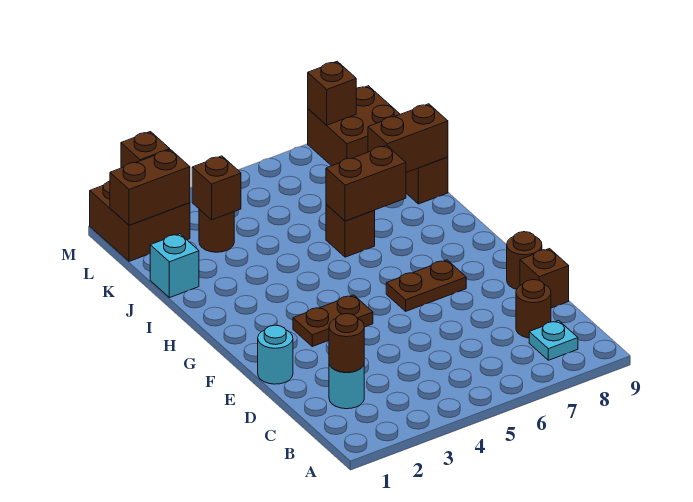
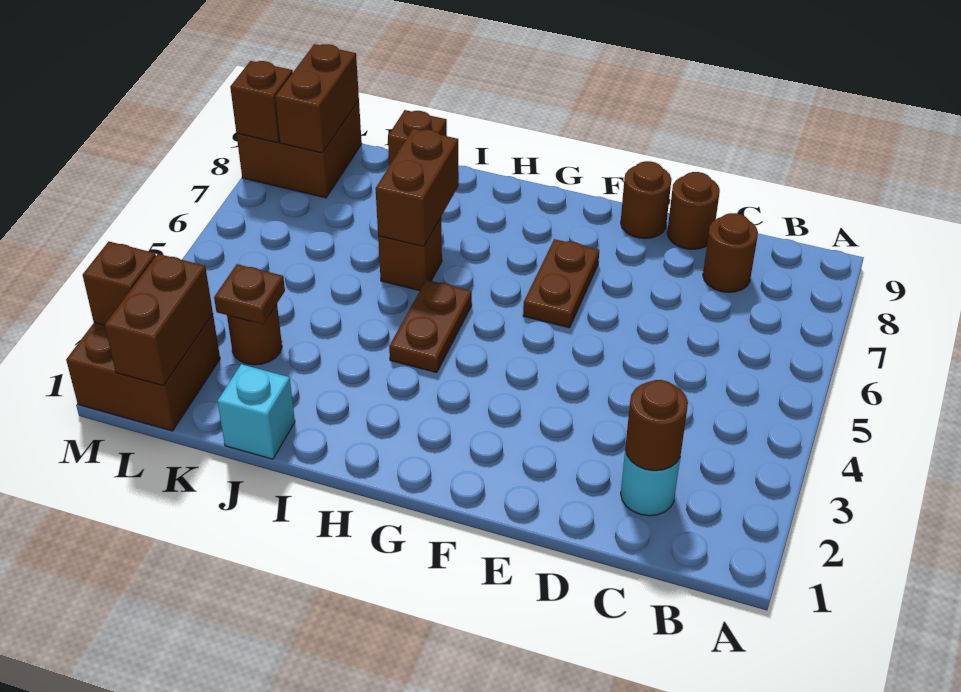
cyan plate B8 level 1 -> none
brown brick D9 level 1 -> brown round brick D9 level 1
cyan round brick E1 level 1 -> none
brown plate F3:F4 level 1 -> brown plate H4:H5 level 1
brown brick J8:J9 level 2 -> brown brick L8:L9 level 2
brown brick K3 level 2 -> brown plate K3 level 2

